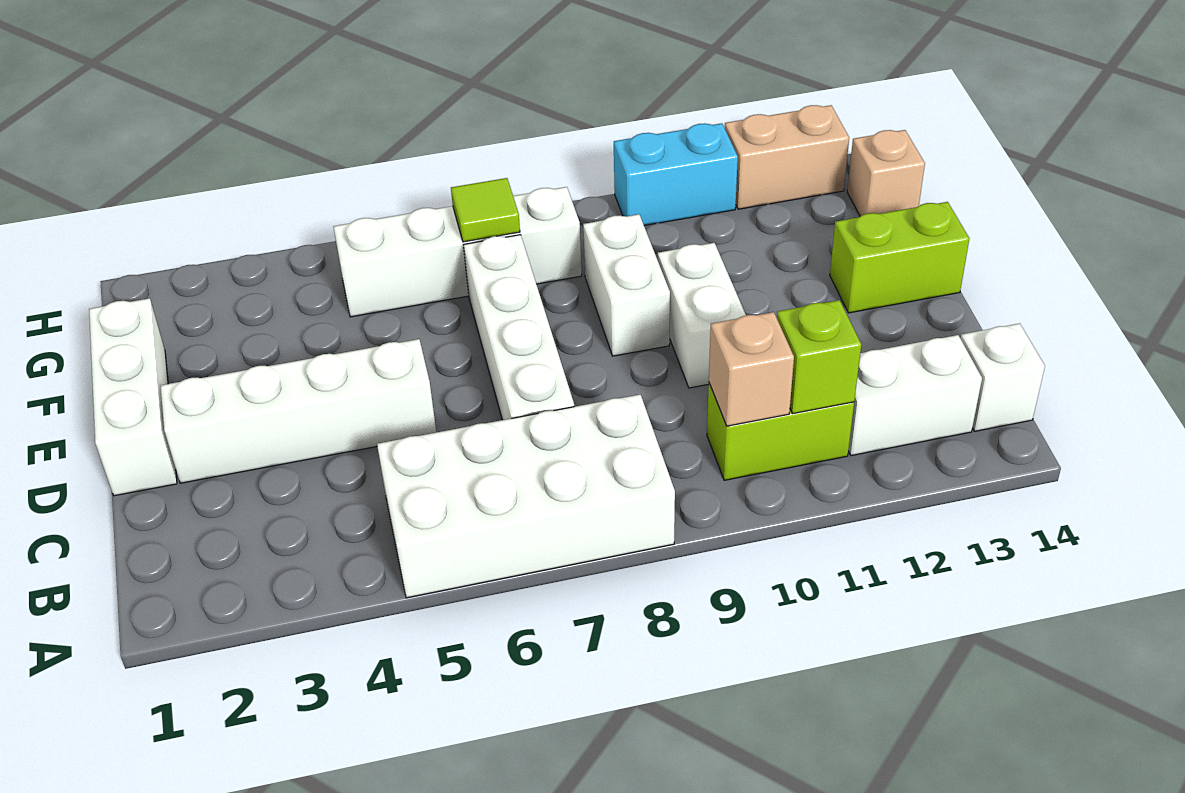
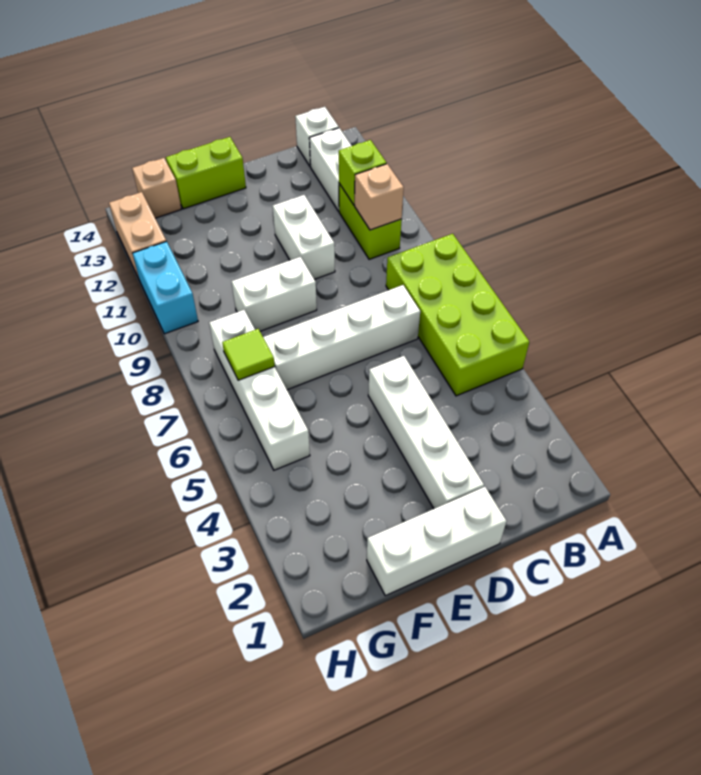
white brick A5:B8 level 1 -> lime brick A5:B8 level 1
white brick D10:E10 level 1 -> white brick D10:D11 level 1
lime brick E13:E14 level 1 -> lime brick E14:F14 level 1

